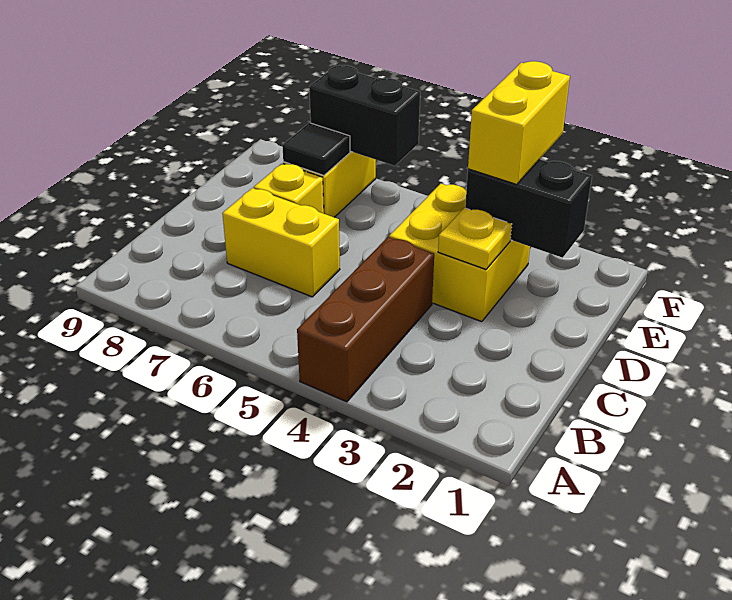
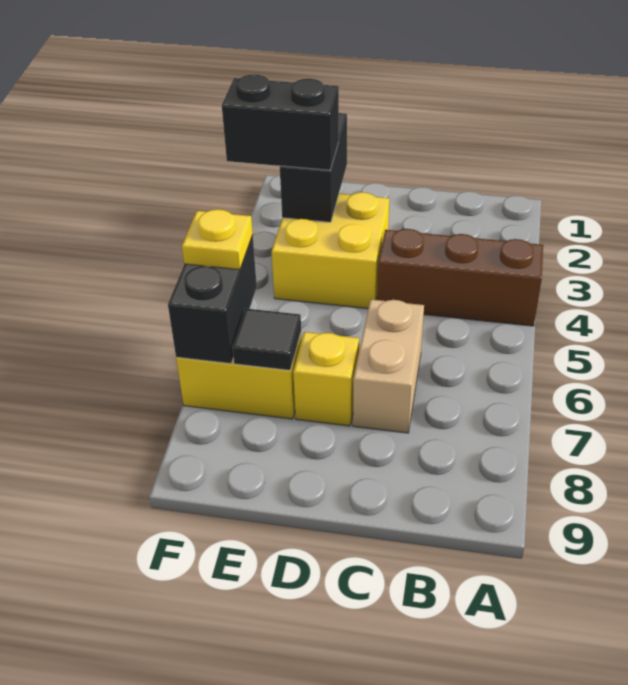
yellow brick C6:C7 level 1 -> tan brick C6:C7 level 1
yellow plate D3 level 2 -> yellow plate F6 level 3
yellow brick E3:F3 level 3 -> black brick E3:F3 level 3

